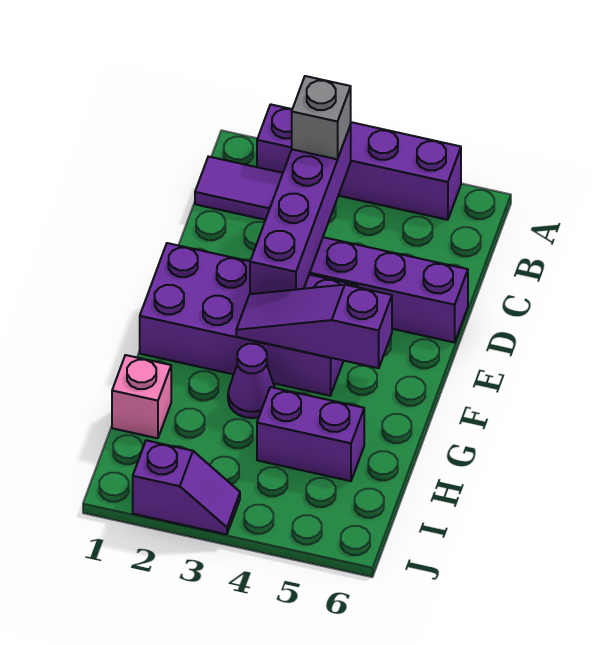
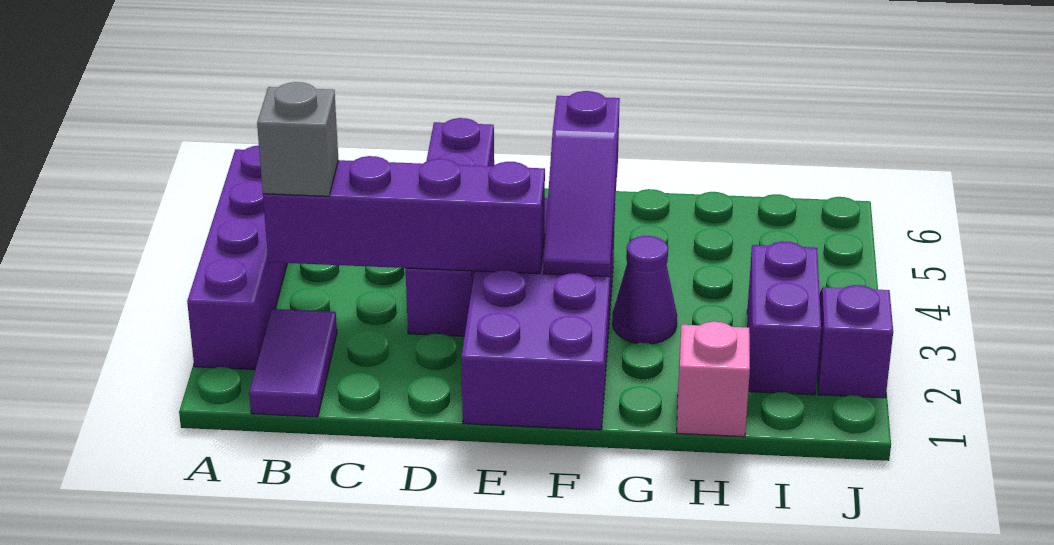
purple brick H4:H5 level 1 -> purple brick I2:I3 level 1

